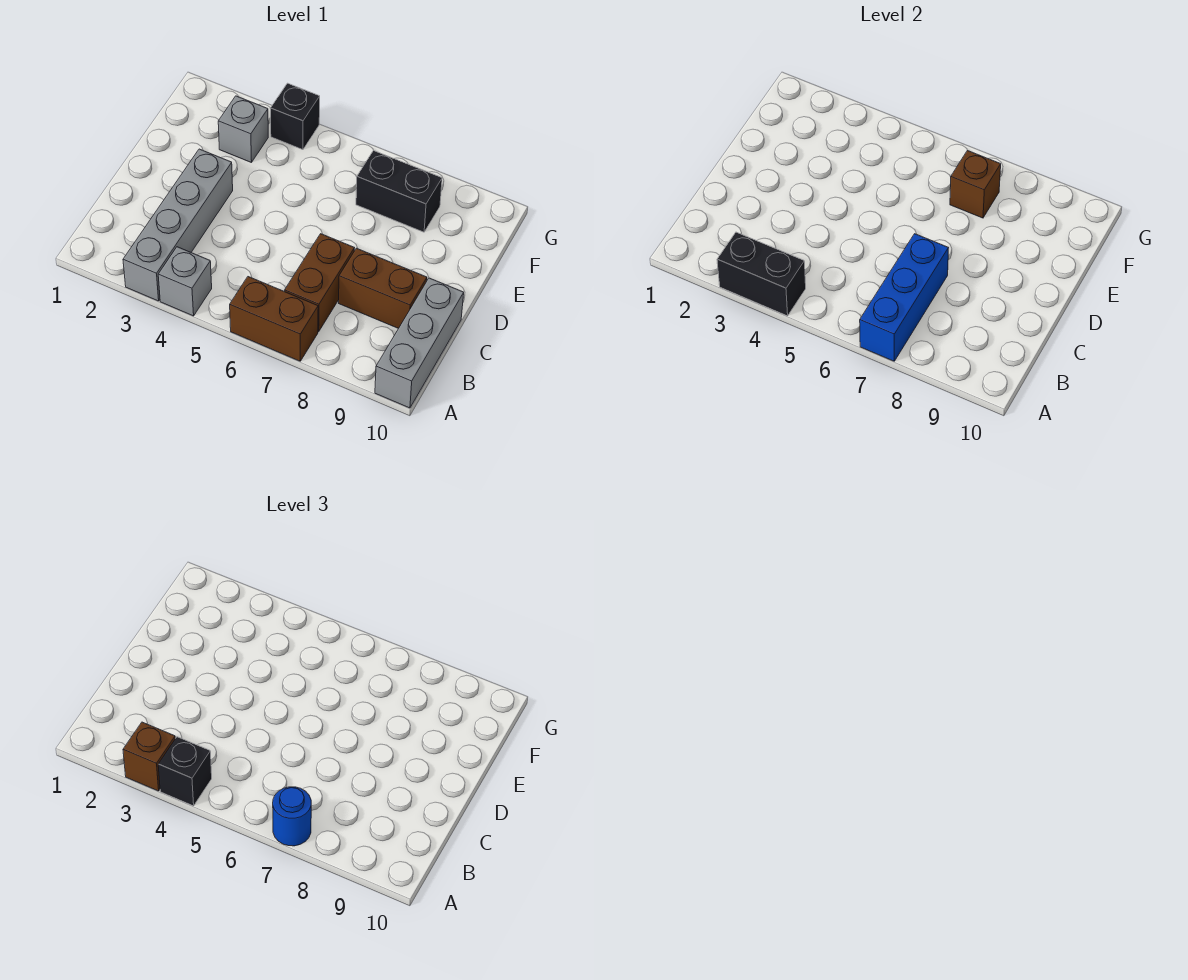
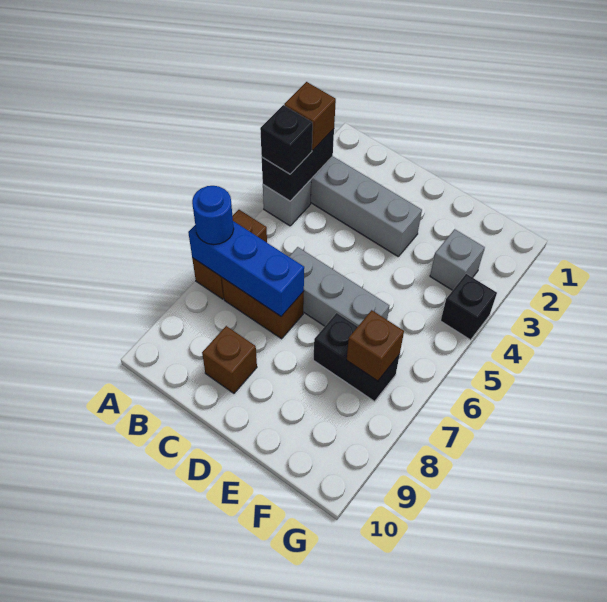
grey brick A10:C10 level 1 -> grey brick C6:E6 level 1
brown brick C8:C9 level 1 -> brown brick C9 level 1
black brick F7:F8 level 1 -> black brick E7:F7 level 1

